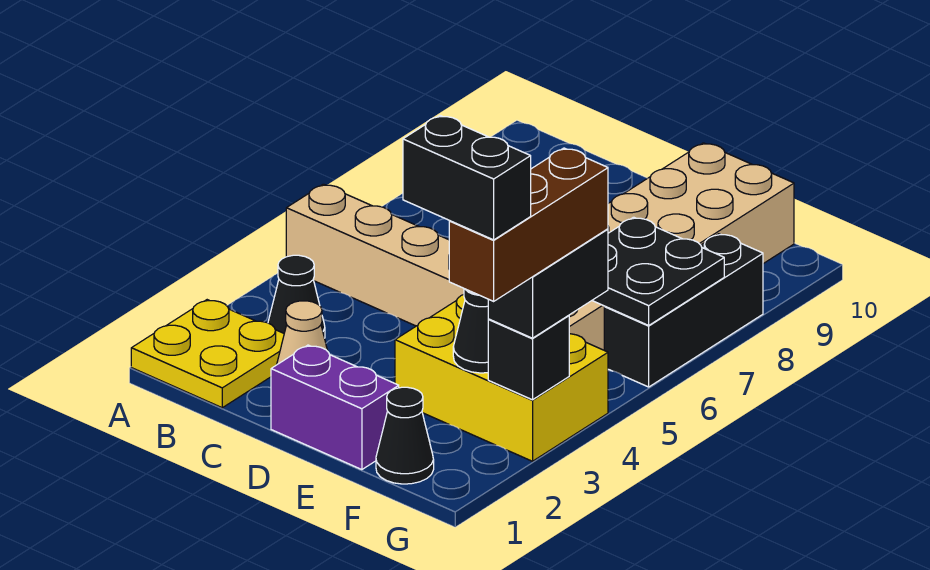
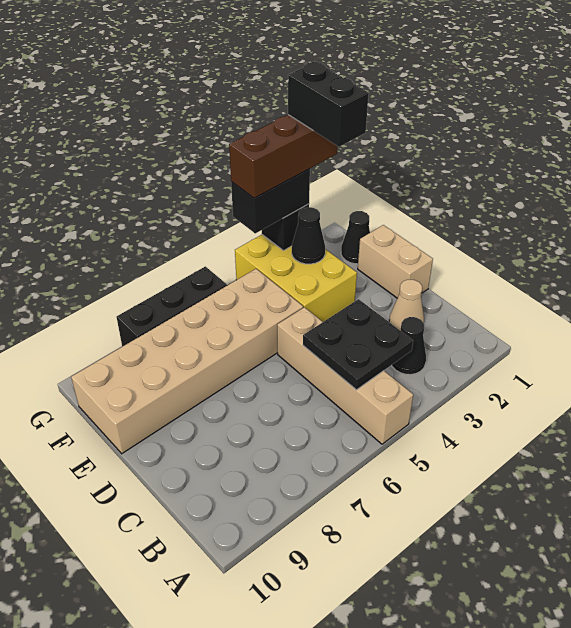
yellow plate A1:B2 level 1 -> none
purple brick D1:E1 level 1 -> tan brick D1:E1 level 1
black plate F6:G7 level 2 -> black plate B4:C5 level 2

